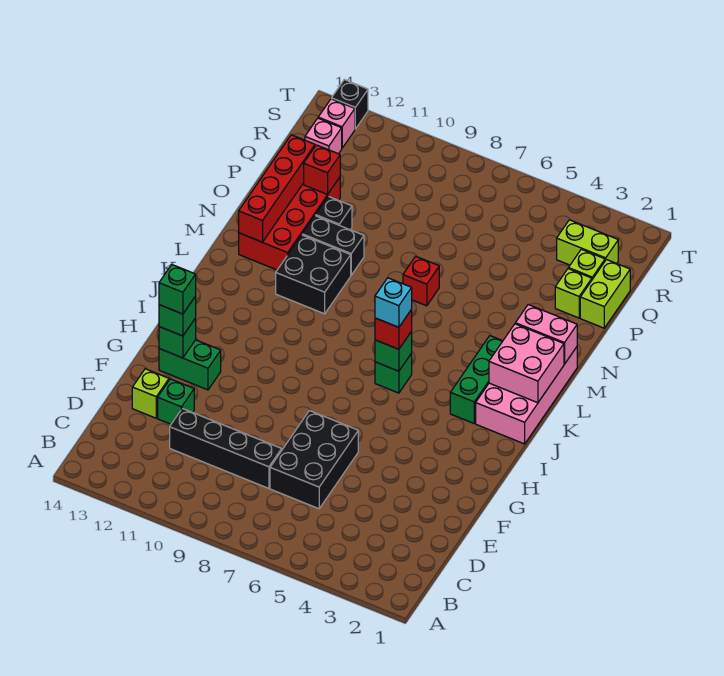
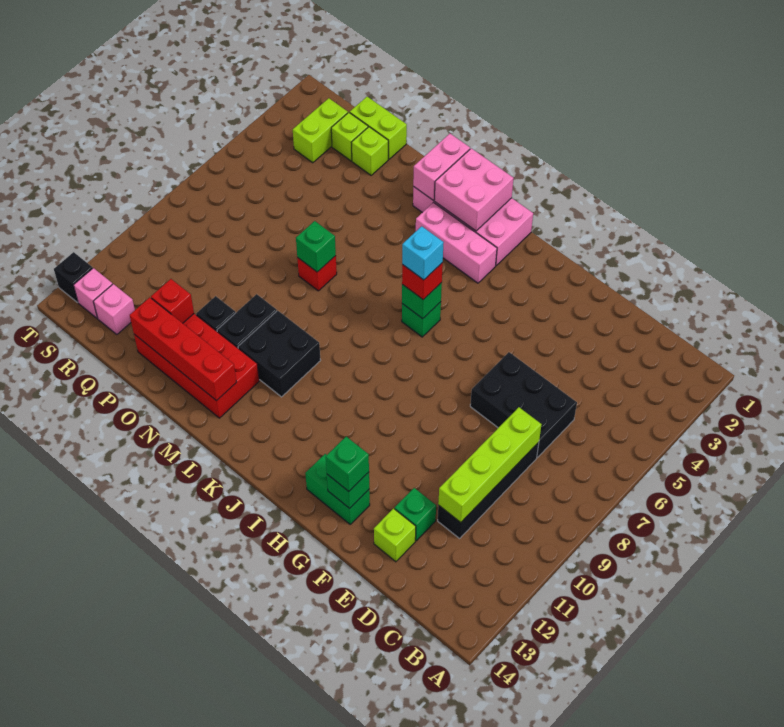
none -> lime brick D8:D11 level 2
green brick G12:G13 level 1 -> green brick G13:H13 level 1
green brick G13 level 4 -> green brick N7 level 2
green brick J3:L3 level 1 -> pink brick J3:L3 level 1

